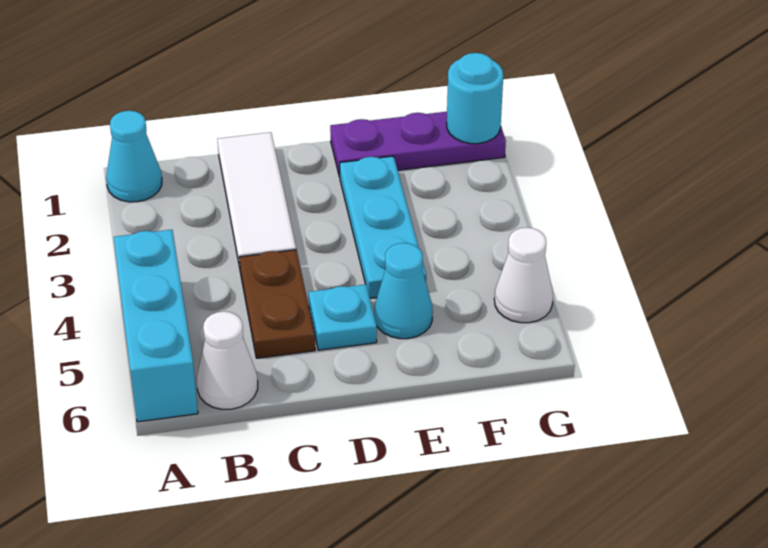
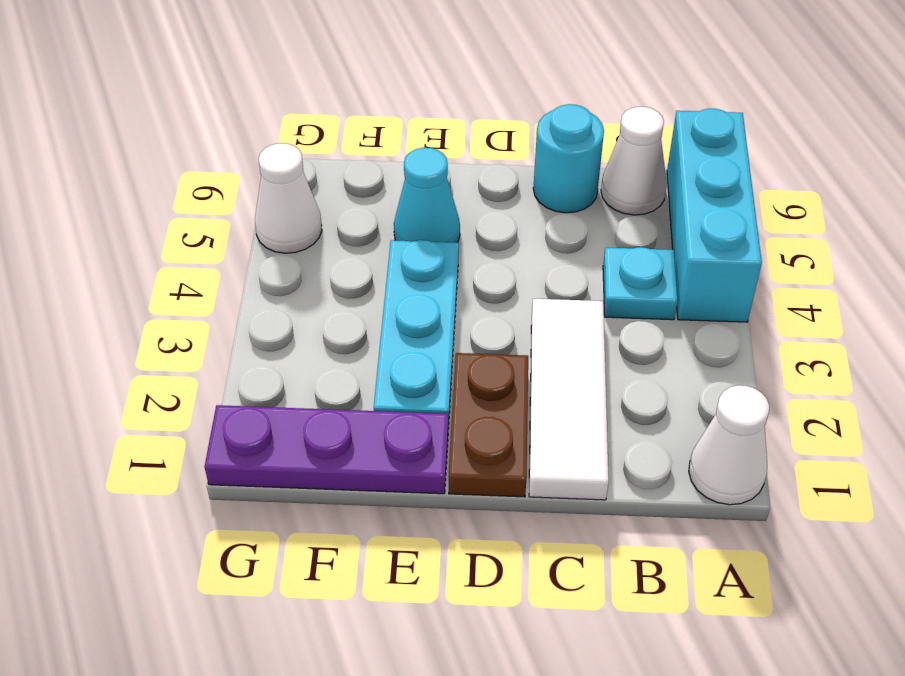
cyan cone A1 level 1 -> white cone A1 level 1
brown plate C4:C5 level 1 -> brown plate D1:D2 level 1
cyan plate D5 level 1 -> cyan plate B4 level 1
cyan round brick G1 level 2 -> cyan round brick C6 level 1

